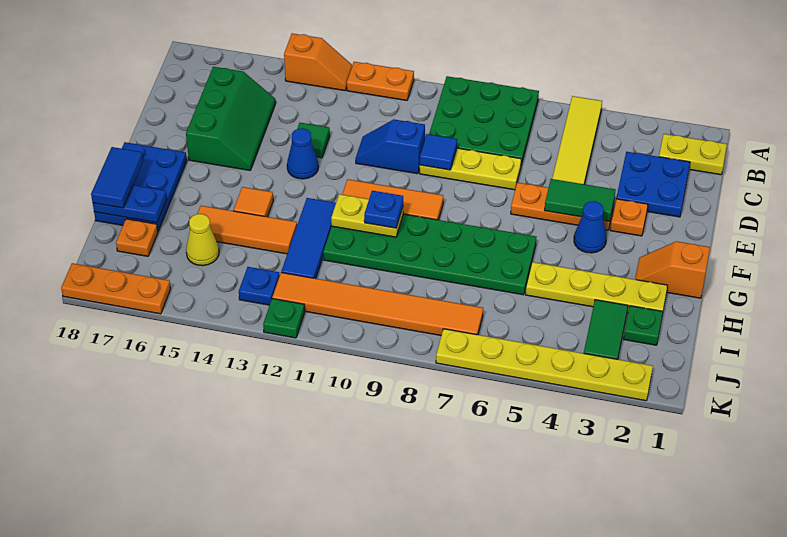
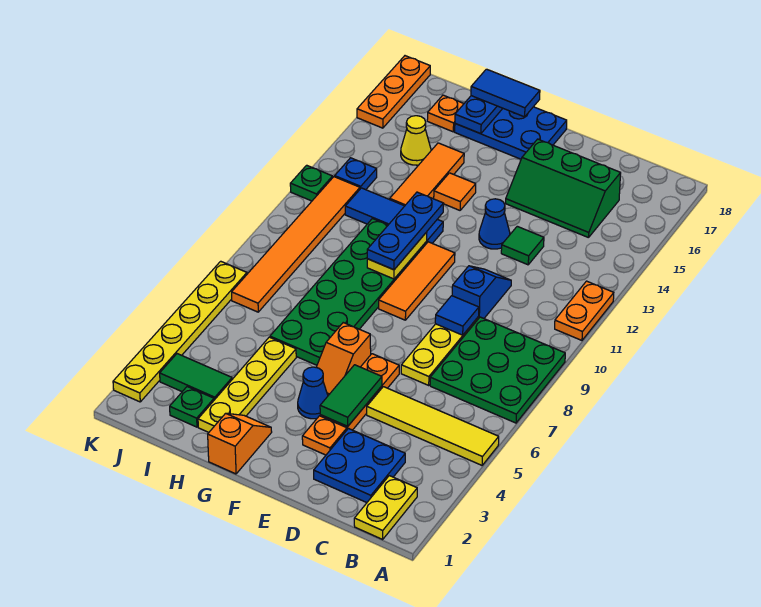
orange slope A13:A14 level 1 top 14 -> orange slope F5:F6 level 1 top 6
blue plate G10 level 3 -> blue plate G10:G12 level 3

